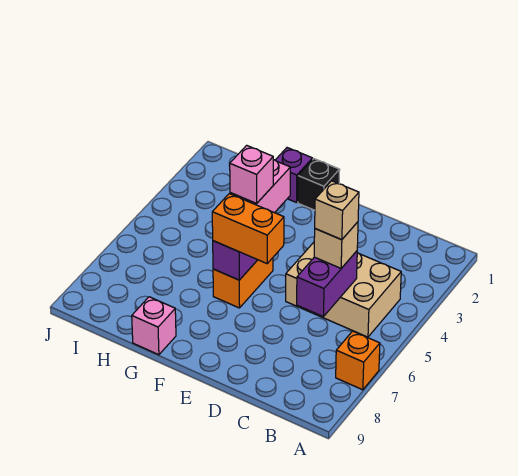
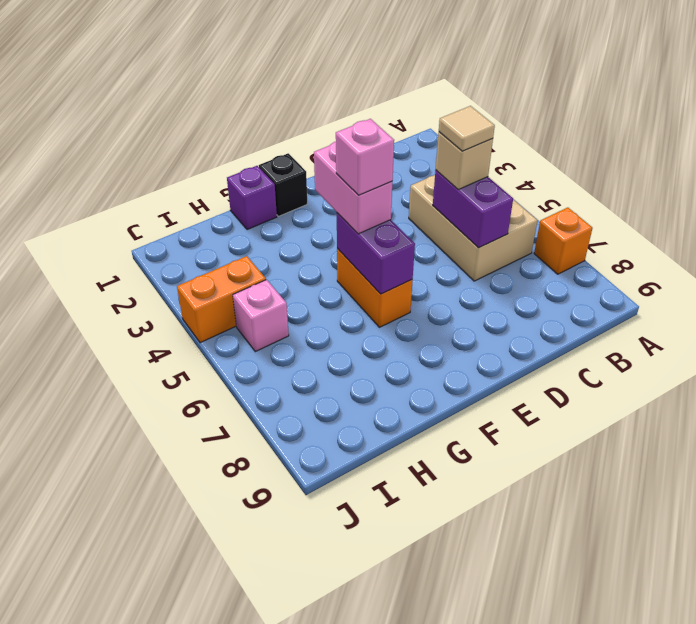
tan brick B4:D5 level 1 -> tan brick B4:C6 level 1
tan brick C5 level 4 -> tan tile C5 level 4
orange brick E6:F6 level 3 -> orange brick I4:J4 level 1
pink brick G9 level 1 -> pink brick I5 level 1

